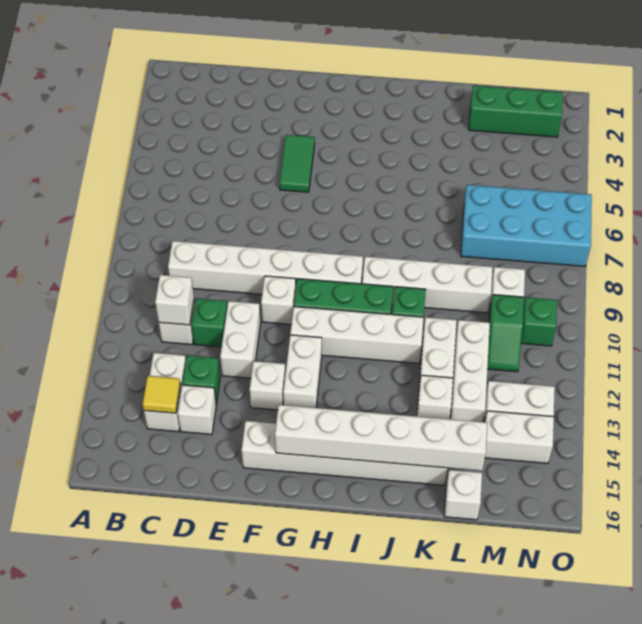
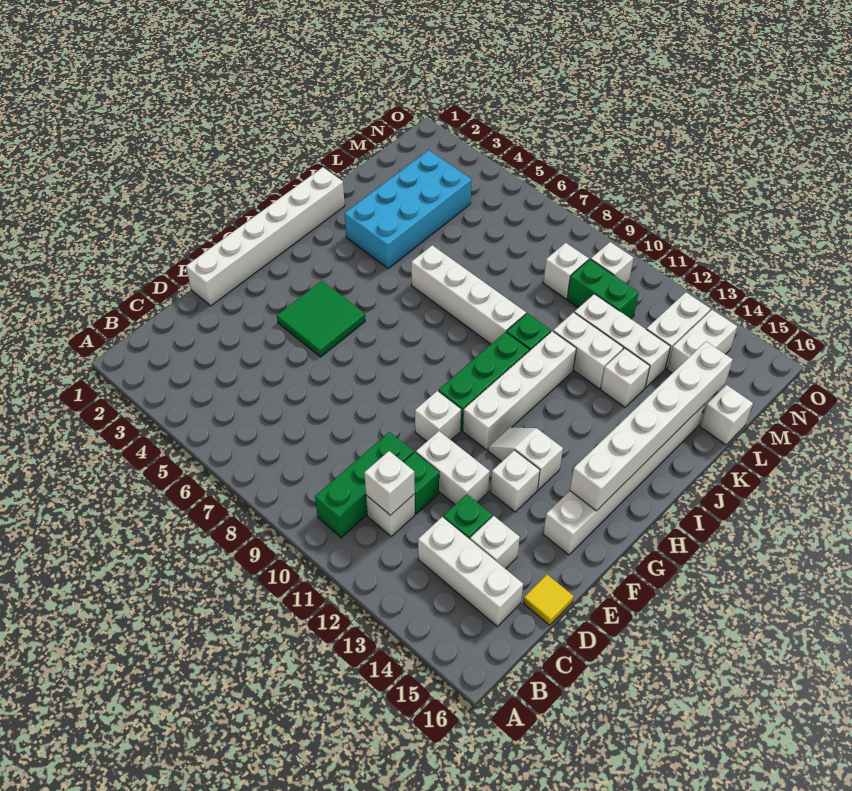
white brick C9:H9 level 1 -> white brick E1:J1 level 1
white brick C13:C14 level 1 -> white brick C13:C15 level 1
yellow tile C14 level 2 -> yellow tile D16 level 1
green tile F4:F5 level 1 -> green tile F4:G5 level 1
white brick G12:G13 level 1 -> white slope G12:G13 level 1 top 13
white brick I9:L9 level 1 -> white brick J6:J9 level 1
green brick L2:N2 level 1 -> green brick B10:D10 level 1
cyan brick L6:O7 level 1 -> cyan brick J3:M4 level 1
green slope M10:M11 level 1 top 10 -> green brick M10:M11 level 1
green brick N10 level 1 -> white brick N10 level 1

